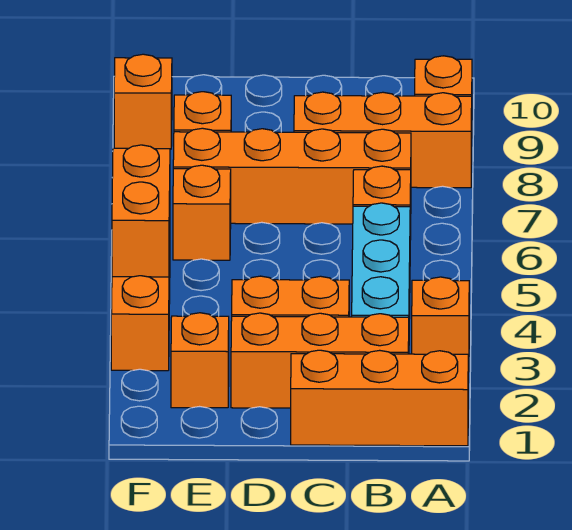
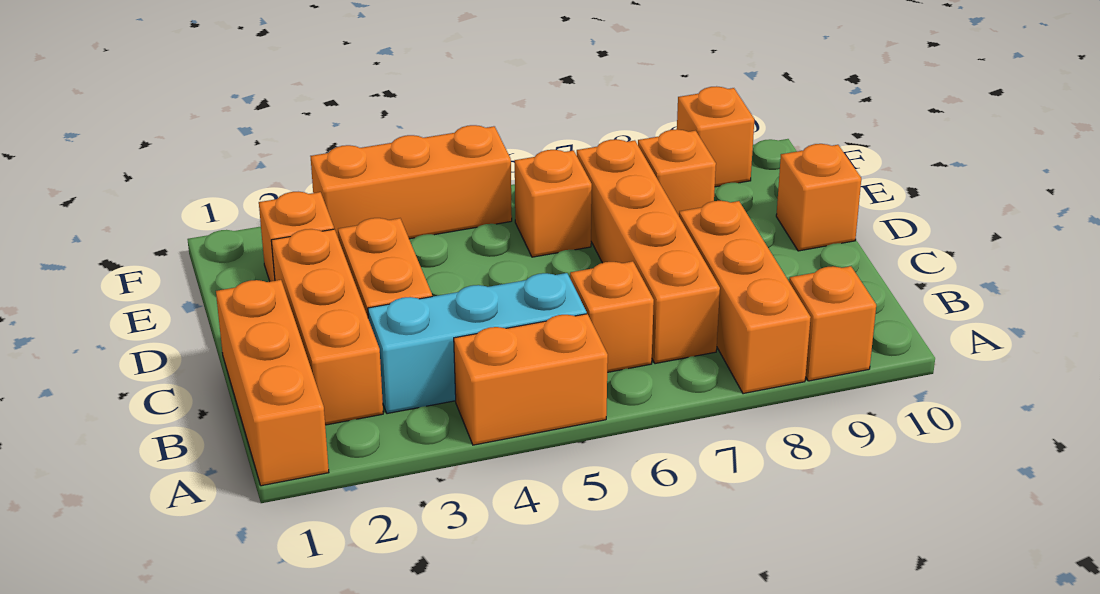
orange brick A3 level 1 -> orange brick D10 level 1
orange brick F4:F5 level 2 -> orange brick A4:A5 level 1

